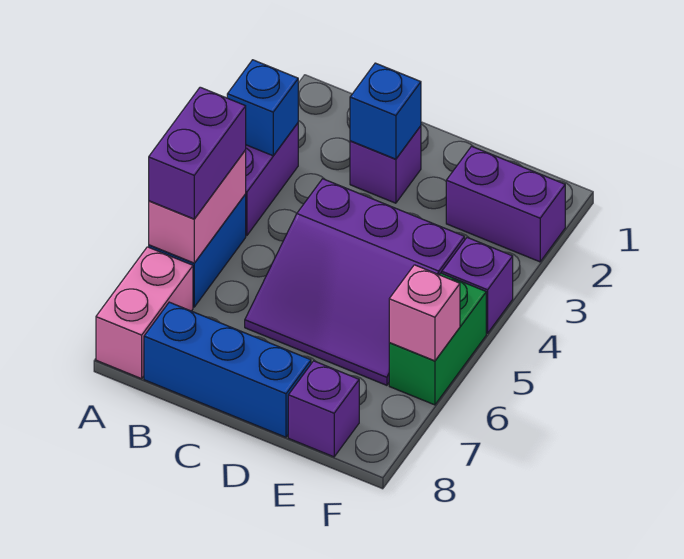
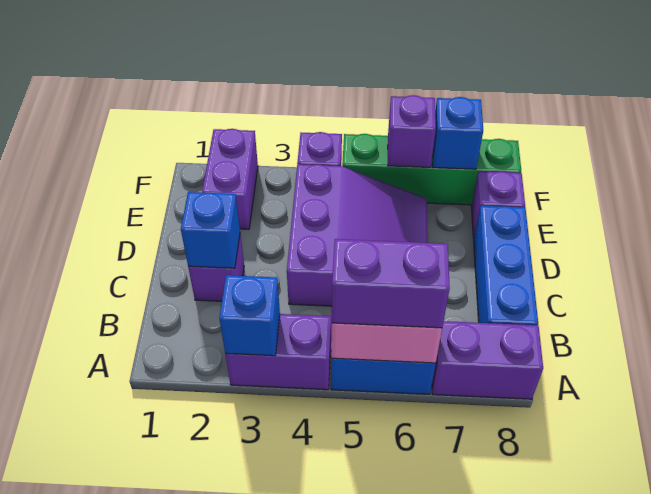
pink brick A7:A8 level 1 -> purple brick A7:A8 level 1
green brick F5:F6 level 1 -> green brick F5:F8 level 1
pink brick F6 level 2 -> purple brick F6 level 2
none -> blue brick F7 level 2

